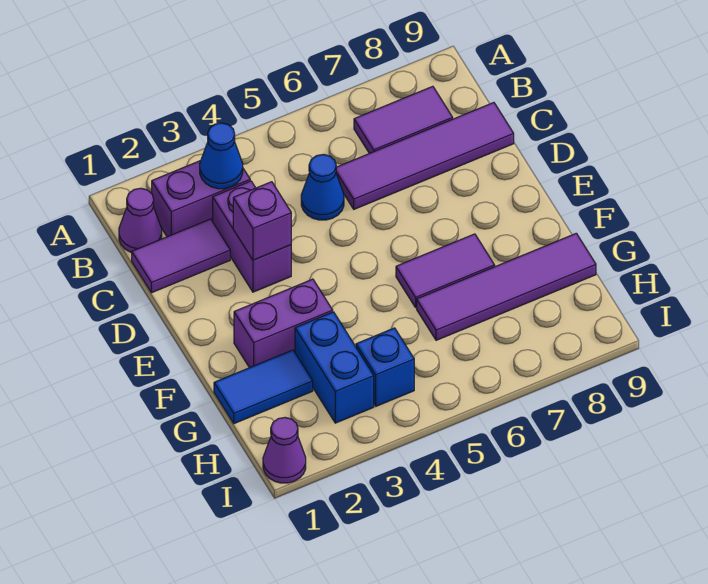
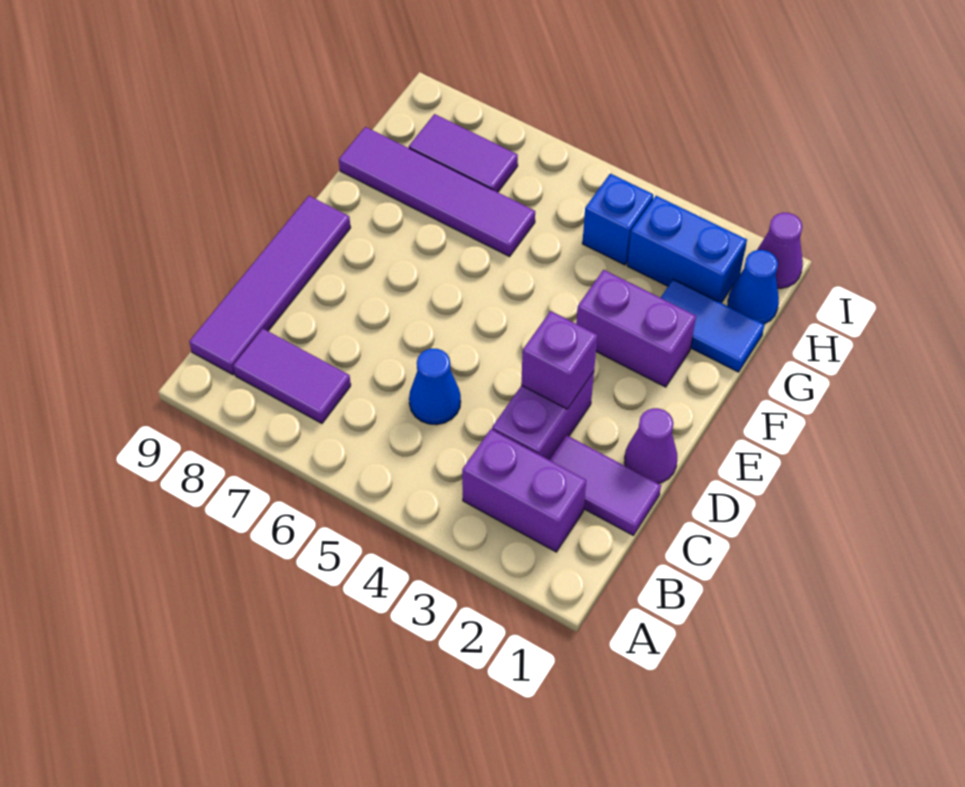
purple cone B1 level 1 -> purple cone D1 level 1
blue cone B3 level 2 -> blue cone H1 level 1
purple tile C6:C9 level 1 -> purple tile B9:E9 level 1
purple tile F6:F7 level 1 -> purple tile H7:H8 level 1
blue brick G3:H3 level 1 -> blue brick H2:H3 level 1

